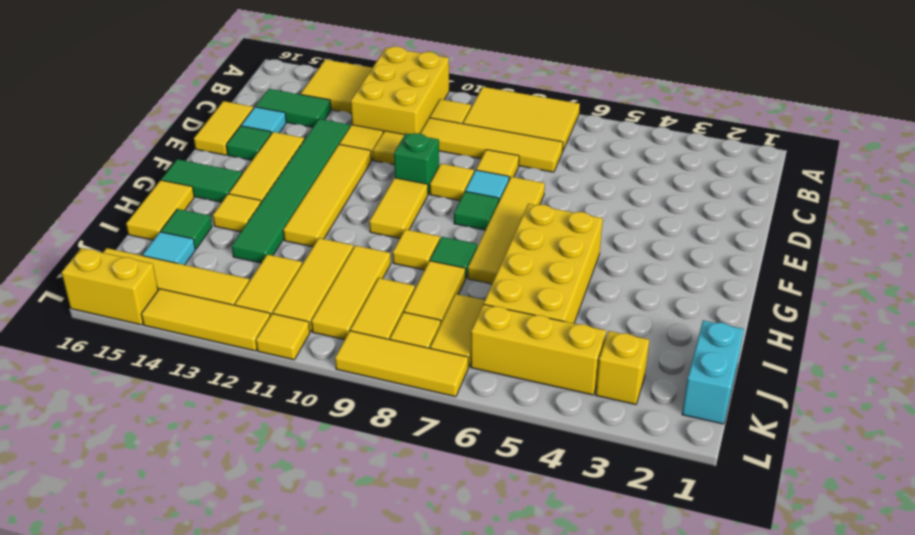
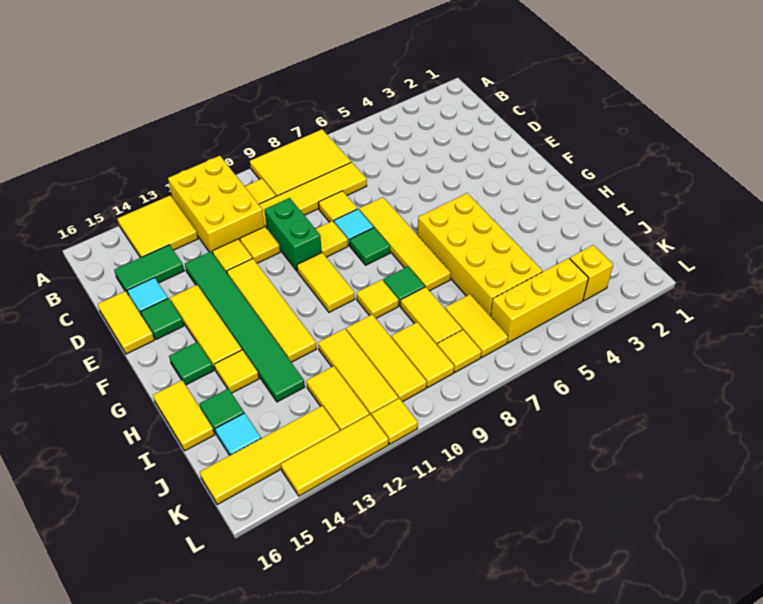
green brick E10 level 1 -> green brick D10:E10 level 1
green tile G15:G16 level 1 -> green tile G15 level 1
cyan brick J1:K1 level 1 -> none
yellow tile L7:L9 level 1 -> none
yellow brick L15:L16 level 1 -> none

